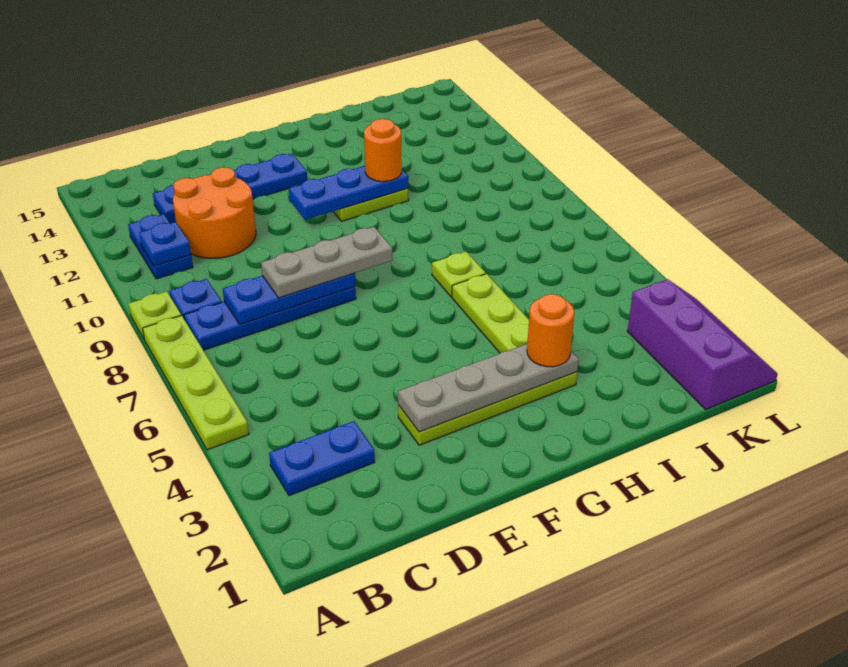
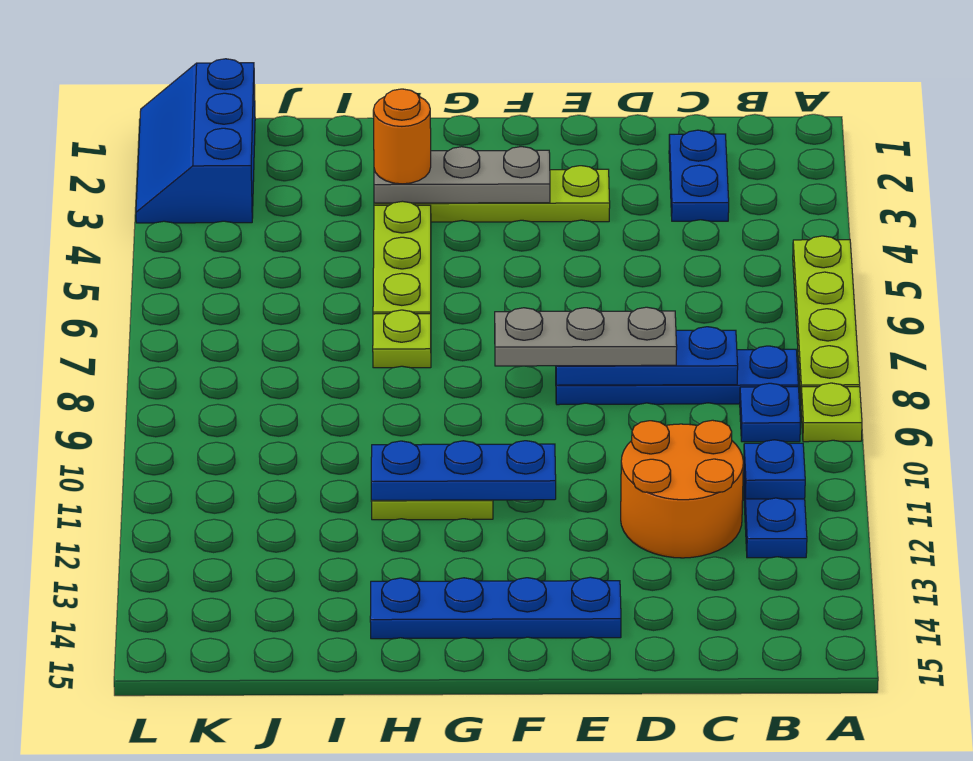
blue plate B3:C3 level 1 -> blue plate C2:C3 level 1
blue plate C13:F13 level 1 -> blue plate E14:H14 level 1
grey plate E3:H3 level 2 -> grey plate F3:H3 level 2
orange round brick H11 level 3 -> none
purple slope K1:L3 level 1 top K -> blue slope K1:L3 level 1 top K

